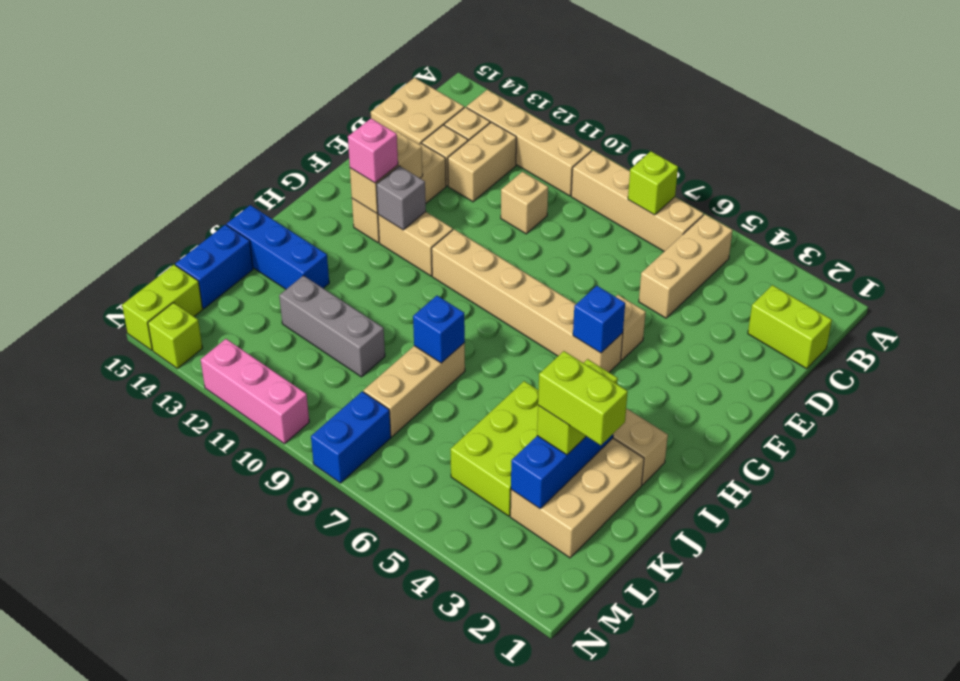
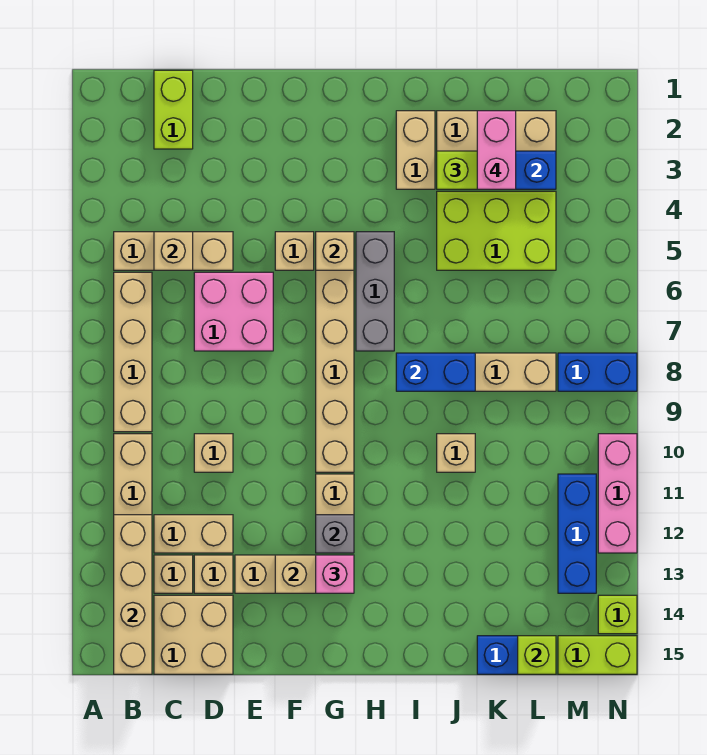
lime brick B7 level 2 -> lime brick L15 level 2
none -> tan brick B12:B15 level 2
none -> tan brick C5 level 2
none -> pink brick D6:E7 level 1
blue brick G5 level 2 -> tan brick G5 level 2
blue brick J8 level 2 -> blue brick I8:J8 level 2
none -> tan brick J10 level 1
blue brick J13:J15 level 1 -> blue brick M11:M13 level 1
lime brick K2:K3 level 4 -> pink brick K2:K3 level 4
grey brick K10:K12 level 1 -> grey brick H5:H7 level 1

